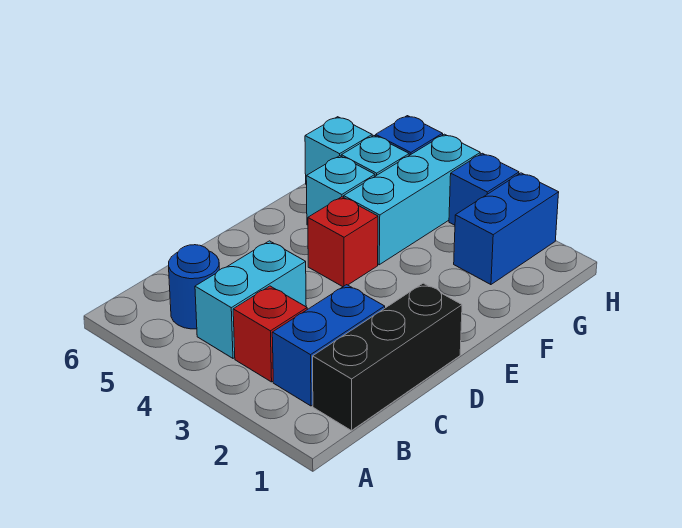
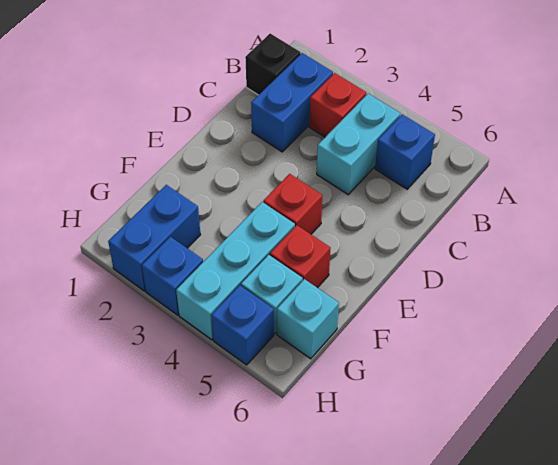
black brick B1:D1 level 1 -> black brick B1 level 1
blue round brick B5 level 1 -> blue brick B5 level 1
cyan brick F5 level 1 -> red brick F5 level 1

